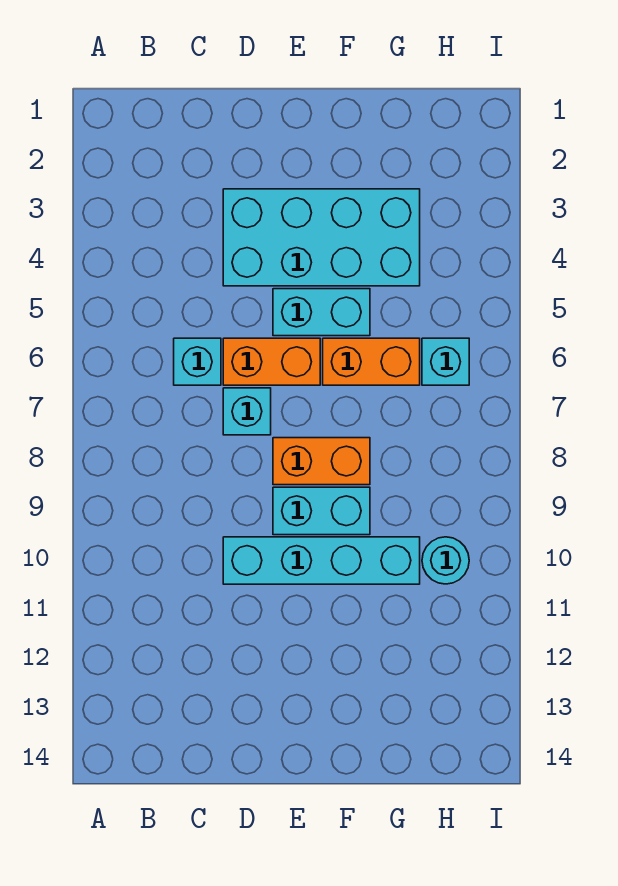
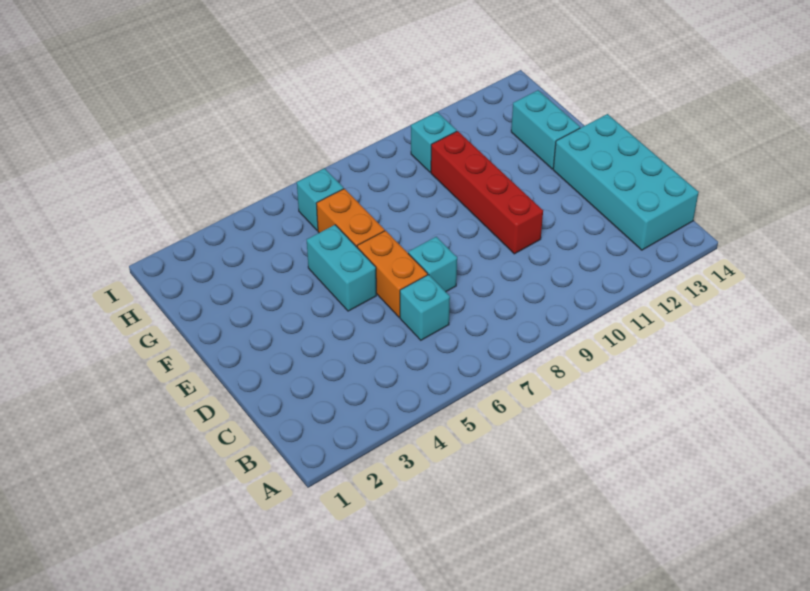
cyan brick D3:G4 level 1 -> cyan brick B13:E14 level 1
cyan brick D10:G10 level 1 -> red brick D10:G10 level 1
orange brick E8:F8 level 1 -> none
cyan brick E9:F9 level 1 -> cyan brick F13:G13 level 1
cyan round brick H10 level 1 -> cyan brick H10 level 1

